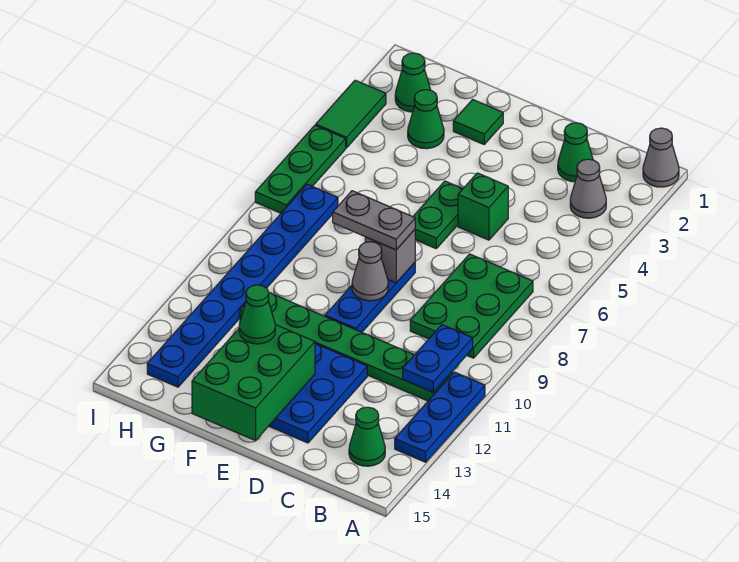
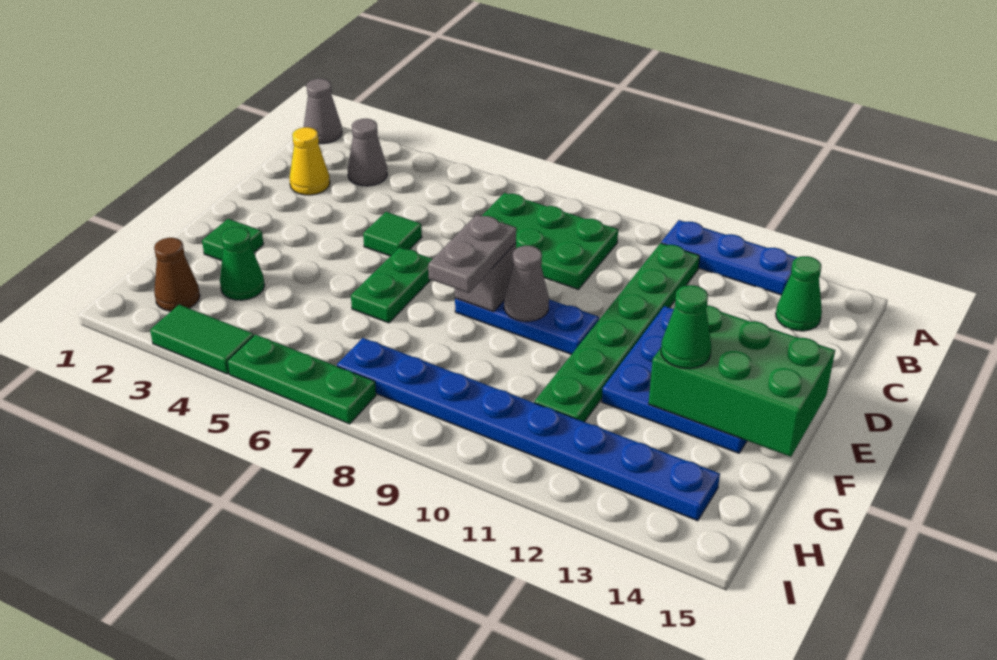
blue plate B10:B11 level 2 -> none
green cone C2 level 1 -> yellow cone C2 level 1
green brick D5 level 1 -> green tile D5 level 1
green plate E5:E6 level 1 -> green plate E6:F6 level 1
green cone H2 level 1 -> brown cone H2 level 1

